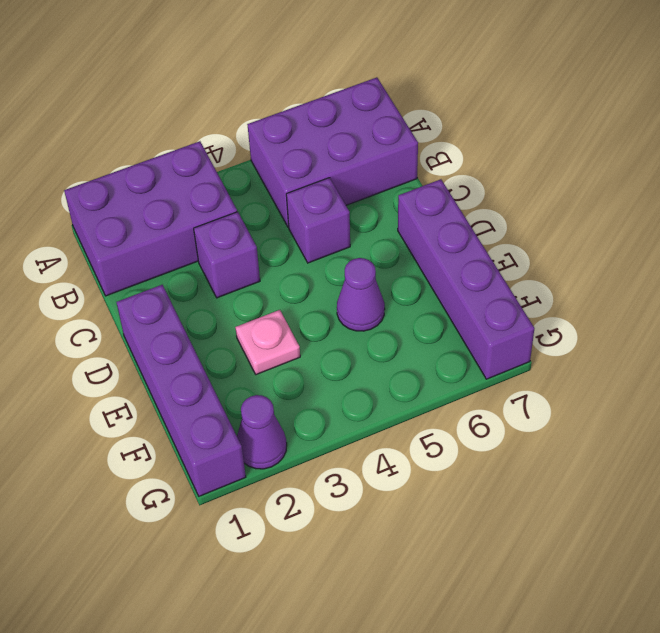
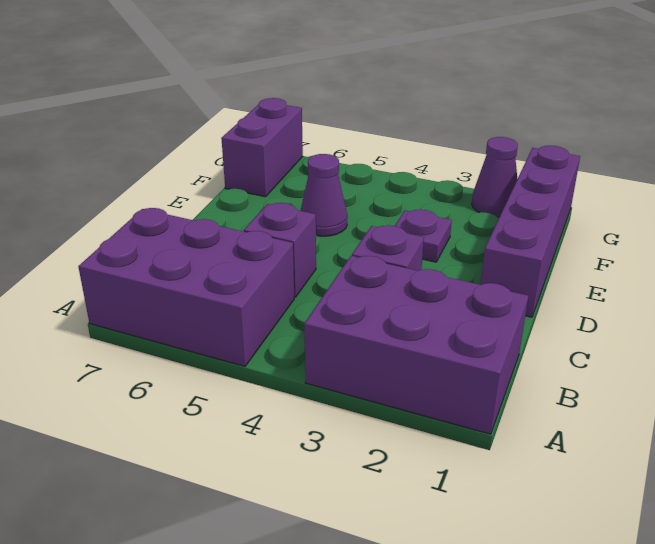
purple brick D7:G7 level 1 -> purple brick F7:G7 level 1
pink plate E3 level 1 -> purple plate E3 level 1

